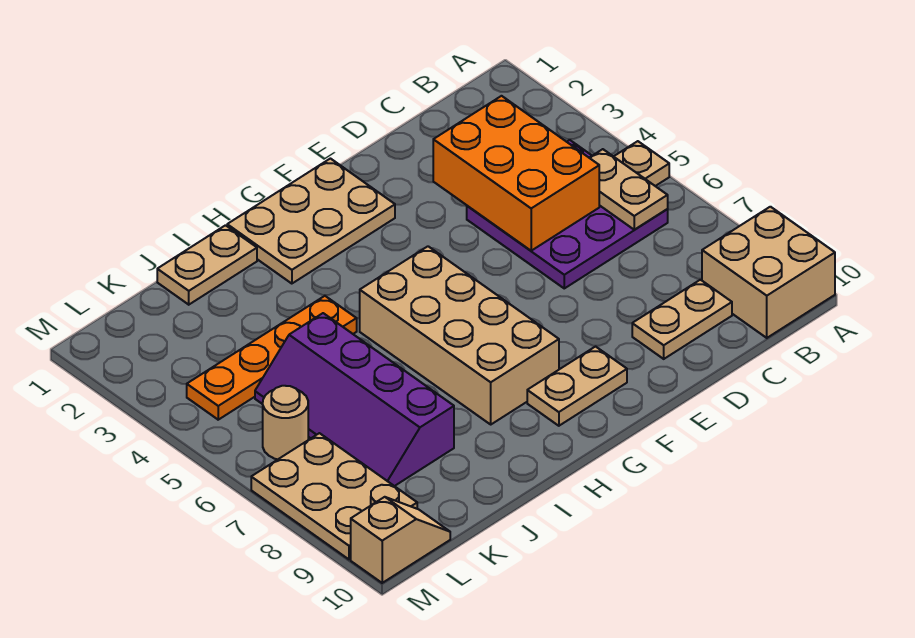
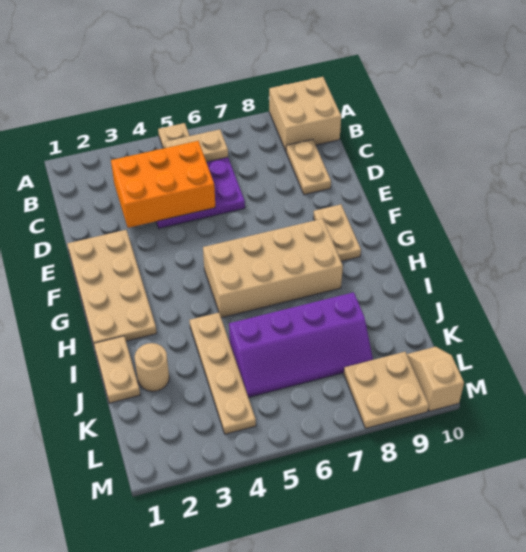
tan plate F1:H2 level 1 -> tan plate E1:H2 level 1
orange plate I4:L4 level 1 -> tan plate I4:L4 level 1
tan round brick L6 level 1 -> tan round brick J2 level 1
tan plate L7:M9 level 1 -> tan plate L8:M9 level 1

